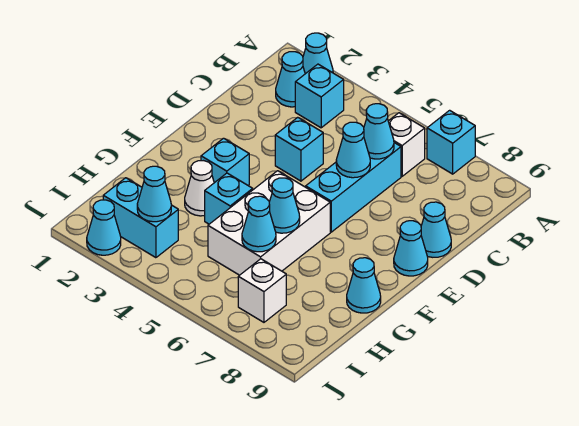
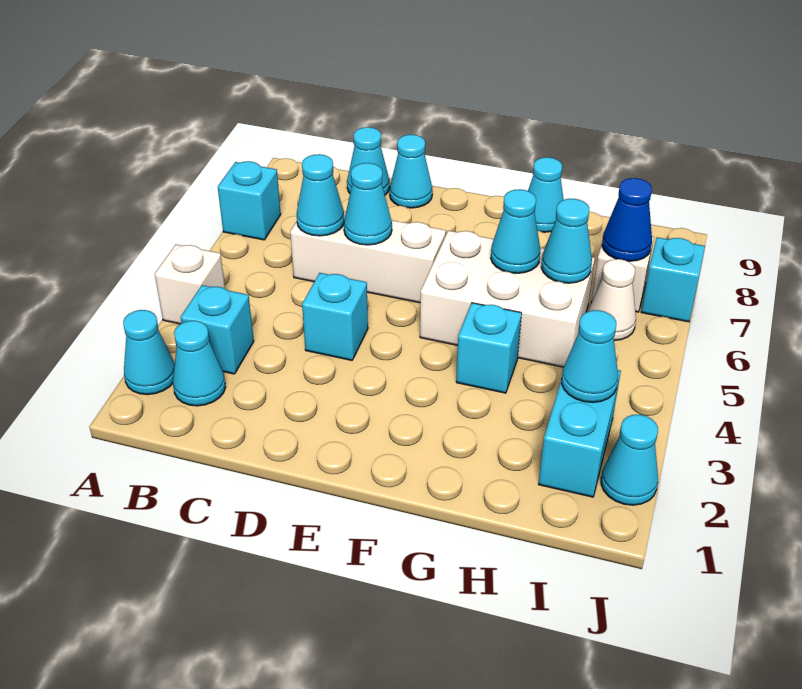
white brick B6 level 1 -> white brick A4 level 1
cyan brick C6:E6 level 1 -> white brick C6:E6 level 1
cyan cone E9 level 1 -> cyan cone C9 level 1
cyan brick F3 level 1 -> cyan brick J7 level 1
white cone G3 level 1 -> white cone I6 level 1
none -> blue cone I7 level 2

